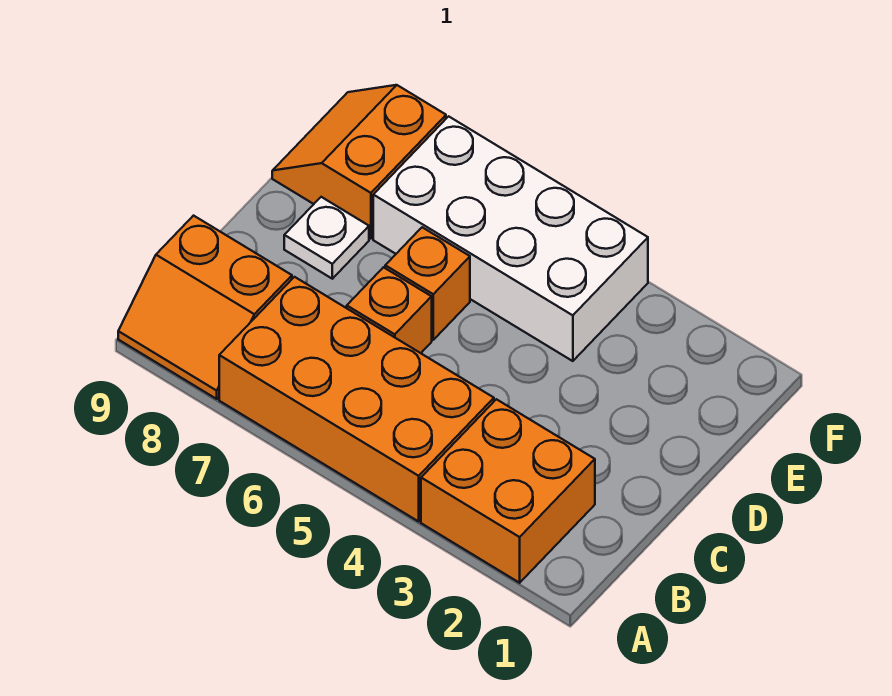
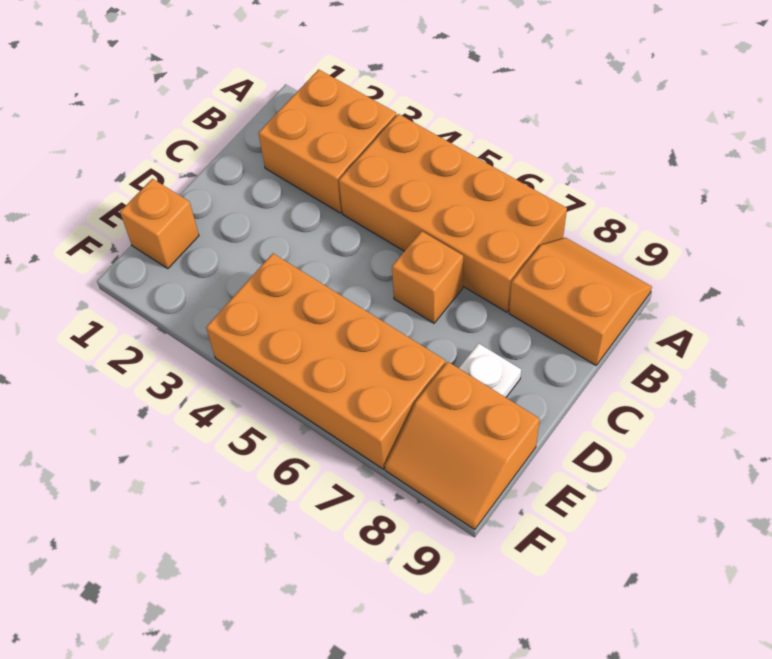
orange brick D6 level 1 -> orange brick E1 level 1
white brick E4:F7 level 1 -> orange brick E4:F7 level 1
orange slope E8:F9 level 1 top 8 -> orange slope E8:F9 level 1 top E

